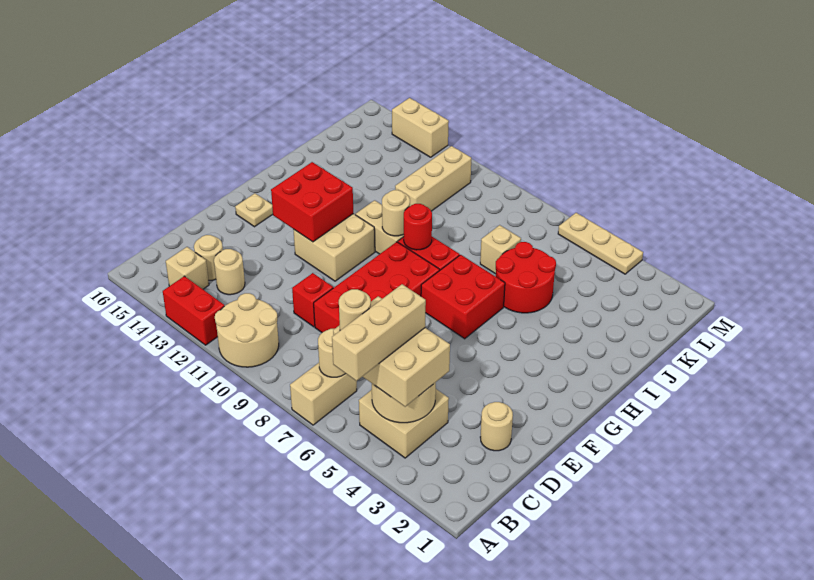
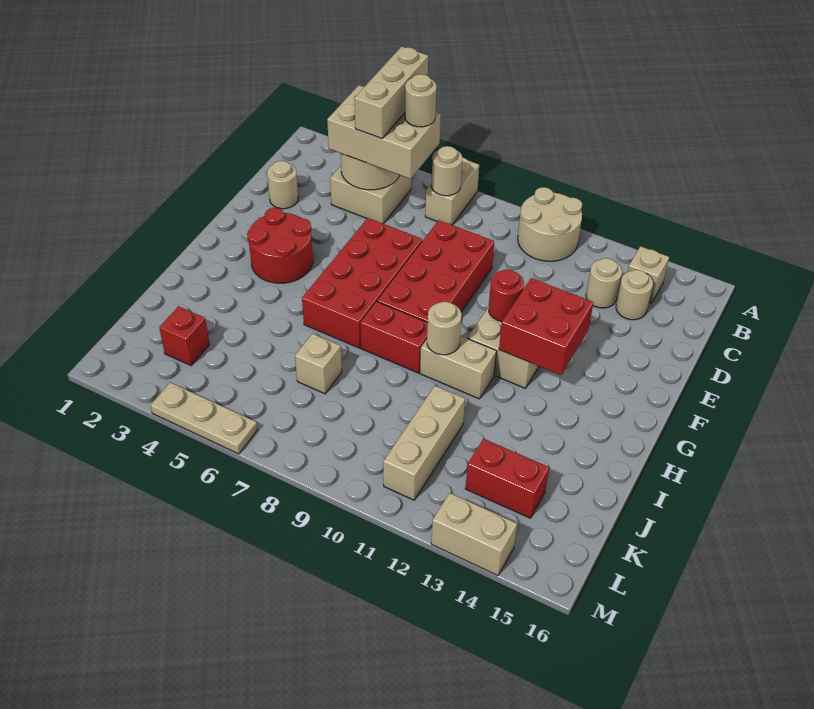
red brick A12:A13 level 1 -> red brick K13:K14 level 1
red brick D10 level 1 -> red brick K3 level 1
tan plate F15 level 1 -> none
red brick G6:H7 level 1 -> red brick E6:H7 level 1
red round brick H9 level 2 -> red round brick F11 level 2
red round brick I5:J6 level 1 -> red round brick F3:G4 level 1

